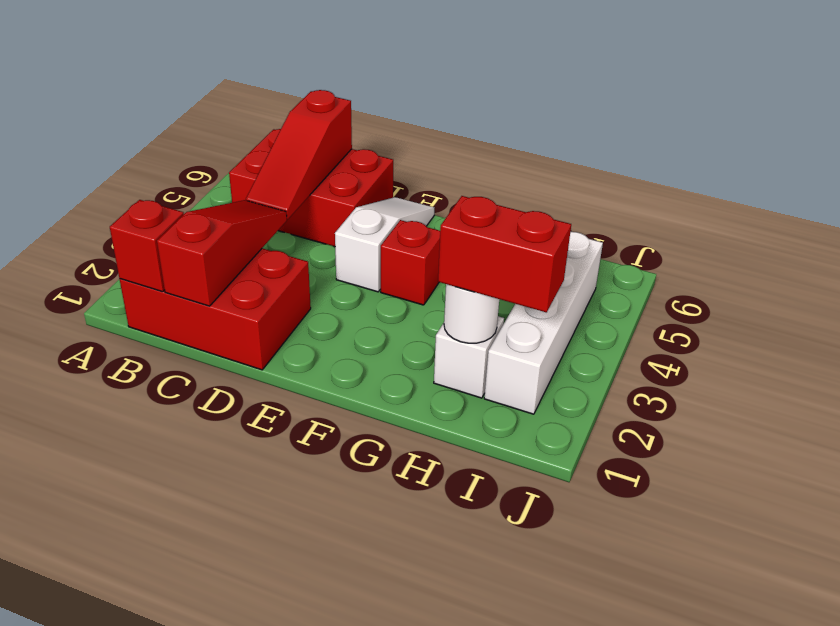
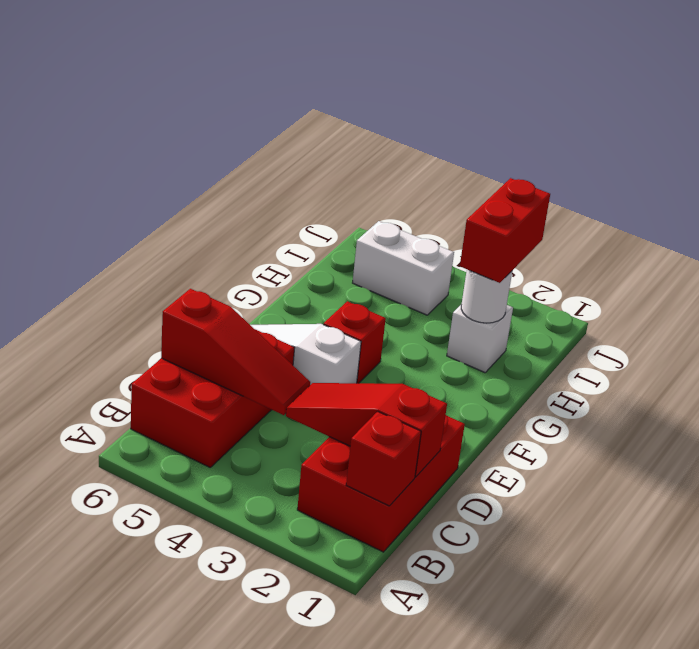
white brick I2:I5 level 1 -> white brick I4:I5 level 1

